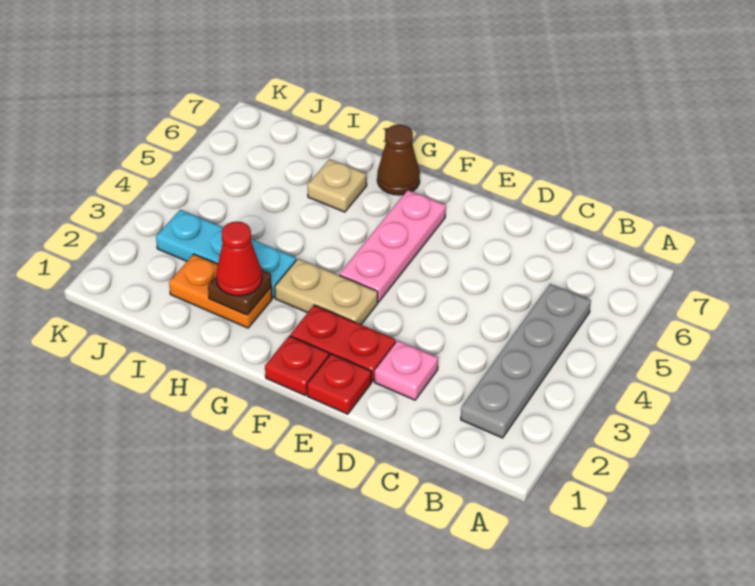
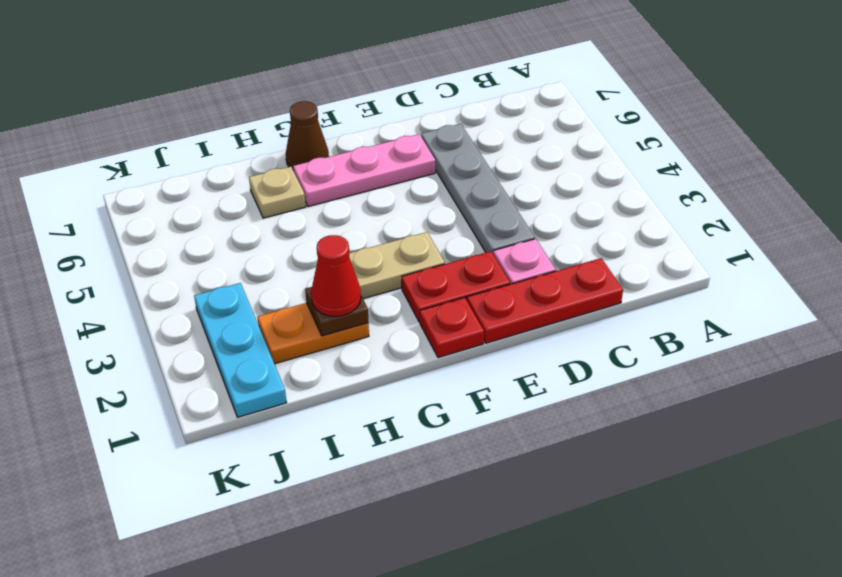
grey plate B2:B5 level 1 -> grey plate D3:D6 level 1
red plate E1 level 1 -> red plate C1:E1 level 1
pink plate F4:F6 level 1 -> pink plate E6:G6 level 1
cyan plate H3:J3 level 1 -> cyan plate J1:J3 level 1

